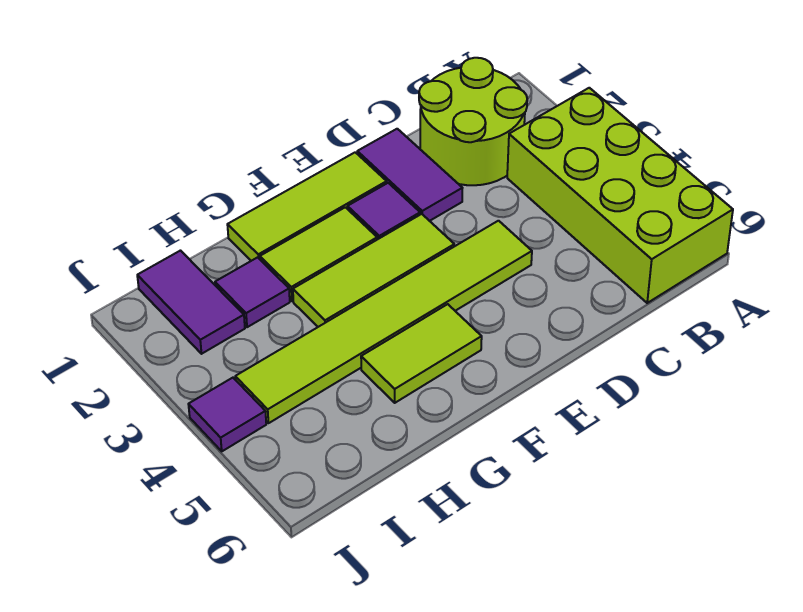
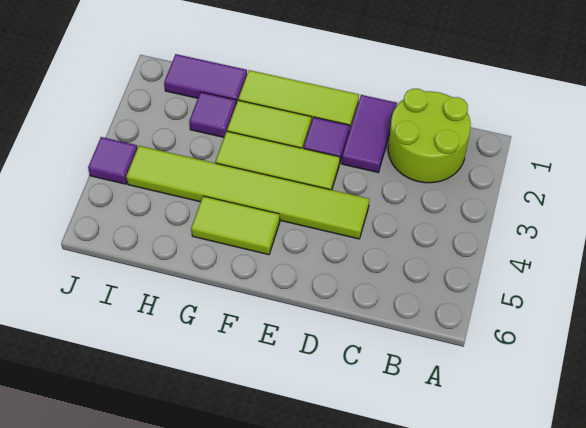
lime brick A3:B6 level 1 -> none
purple tile I1:I2 level 1 -> purple tile H1:I1 level 1

